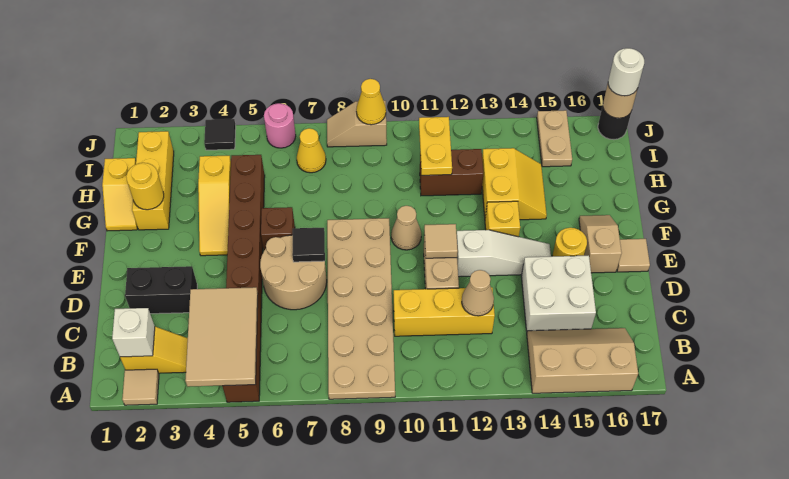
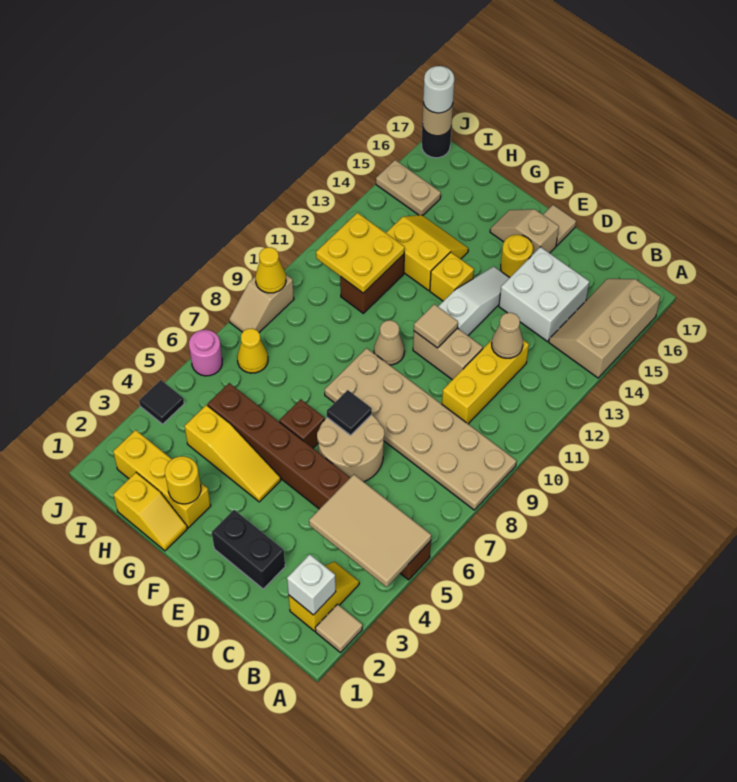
black brick D2:D3 level 1 -> black brick D2:E2 level 1
yellow plate H11:I11 level 2 -> yellow plate H11:I12 level 2

